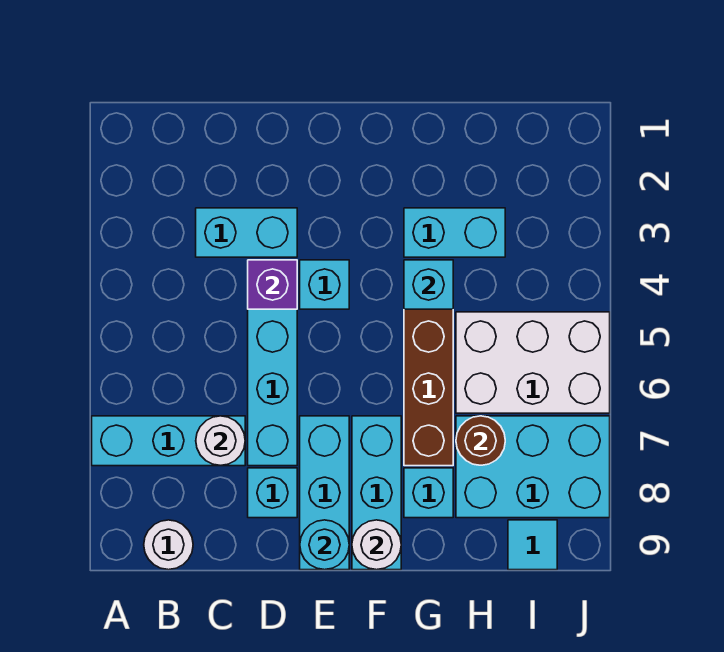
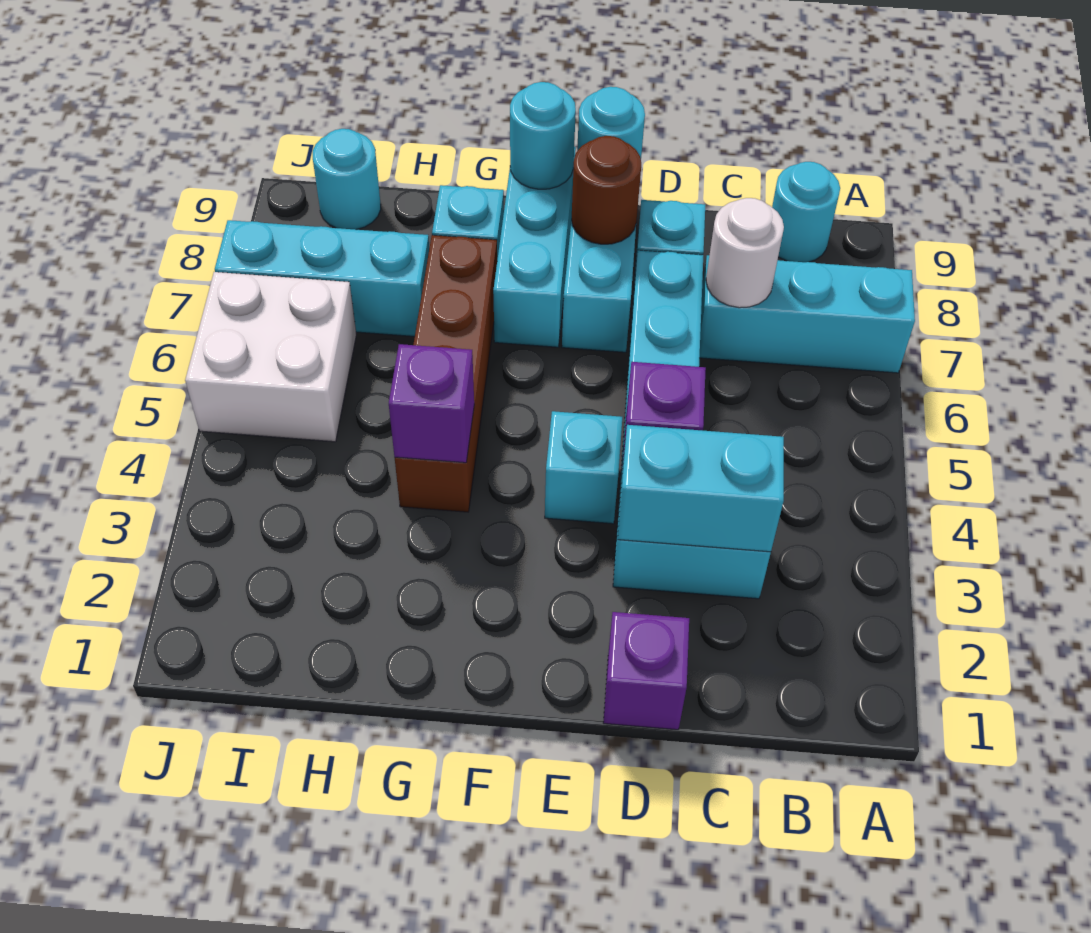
white round brick B9 level 1 -> cyan round brick B9 level 1
none -> purple brick D1 level 1
white round brick F9 level 2 -> cyan round brick F9 level 2
cyan brick G3:H3 level 1 -> cyan brick C3:D3 level 2
cyan brick G4 level 2 -> purple brick G4 level 2
white brick H5:J6 level 1 -> white brick I5:J6 level 1
cyan brick H7:J8 level 1 -> cyan brick H7:J7 level 1
brown round brick H7 level 2 -> brown round brick E8 level 2
cyan tile I9 level 1 -> cyan round brick I9 level 1

